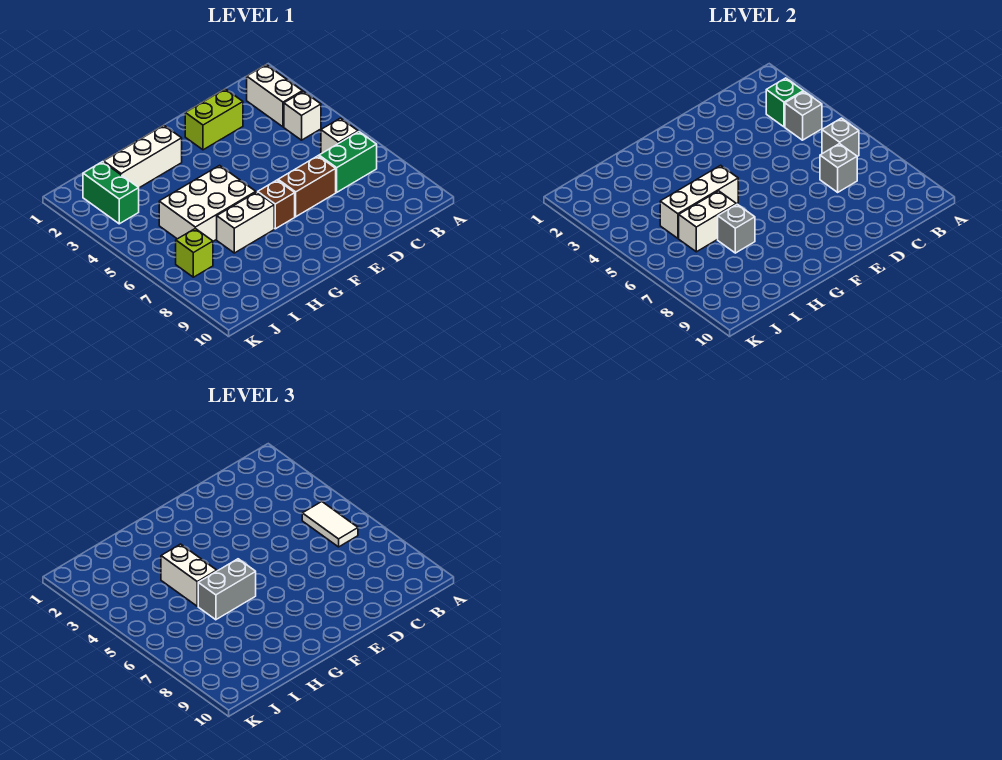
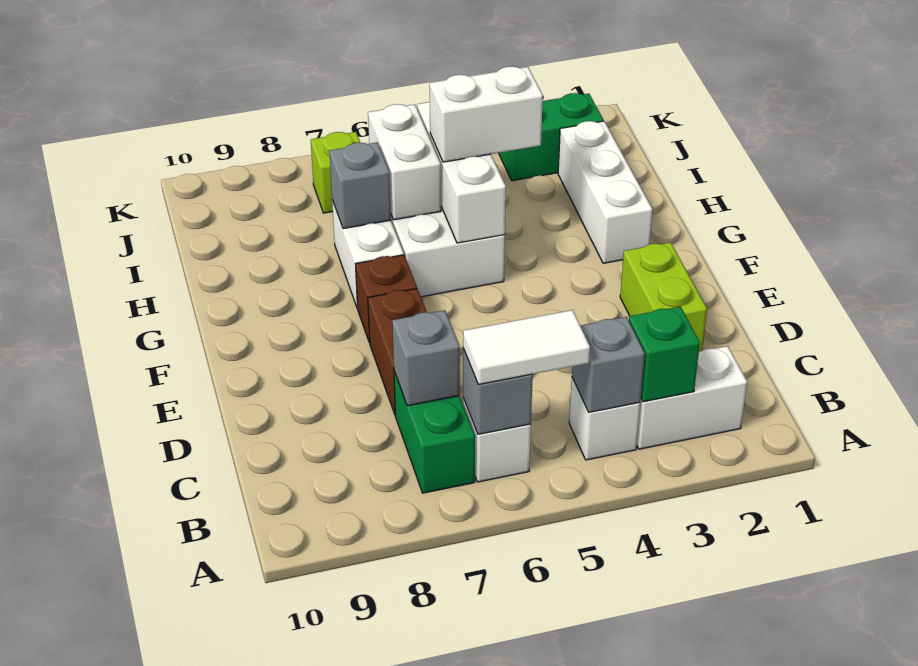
grey brick G6:H6 level 3 -> none

